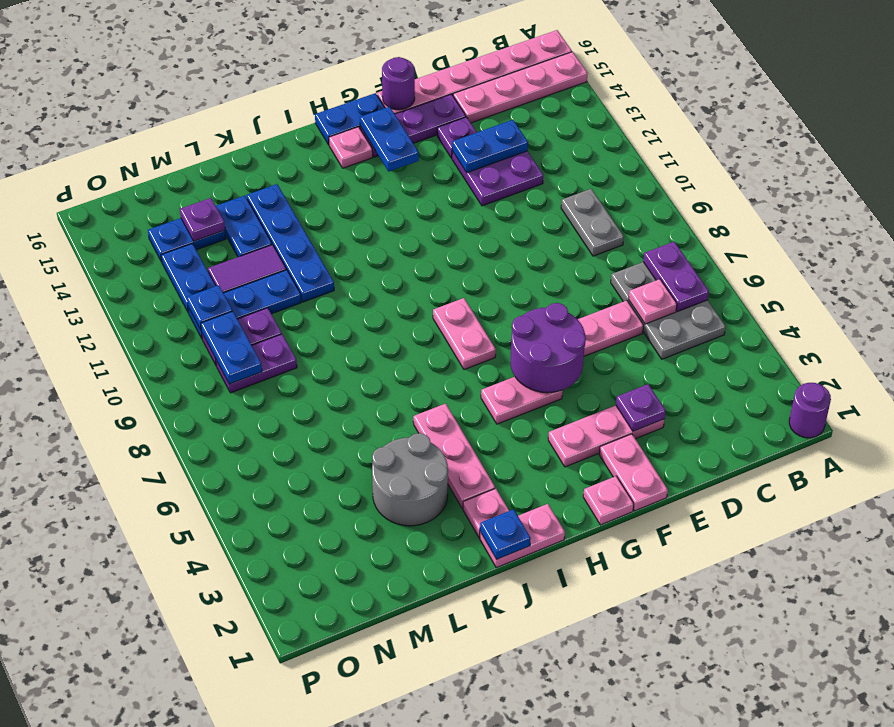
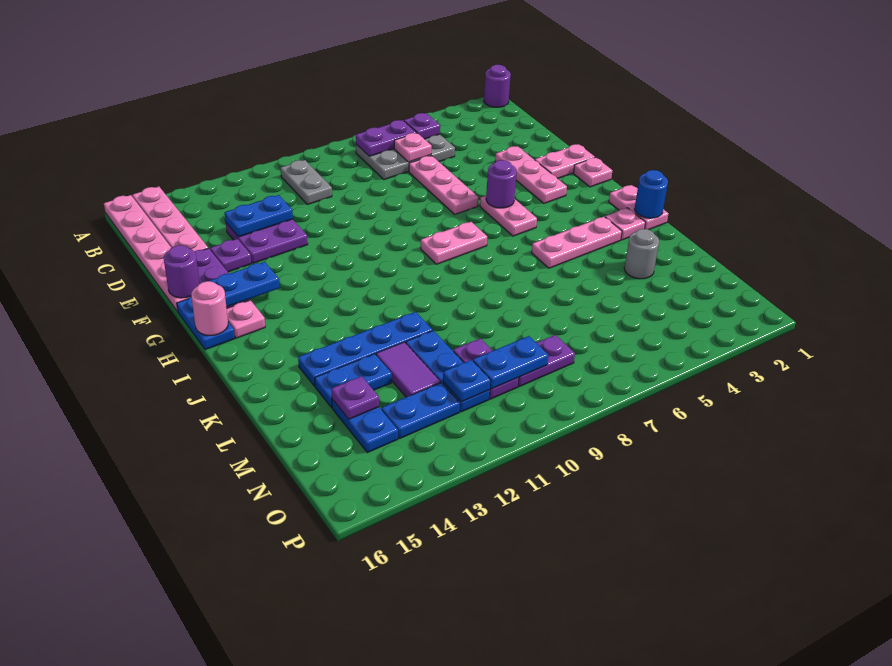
grey plate C9:C10 level 1 -> grey plate B10:C10 level 1
blue plate D13:E13 level 2 -> blue plate D12:D13 level 2
purple plate E3 level 2 -> purple plate B5 level 2
purple round brick F5:G6 level 2 -> purple round brick G5 level 2
none -> pink round brick H16 level 2
blue plate J1 level 2 -> blue round brick J1 level 2
grey round brick K3:L4 level 1 -> grey round brick L3 level 1
purple plate M9:N9 level 1 -> purple plate N8:N9 level 1

